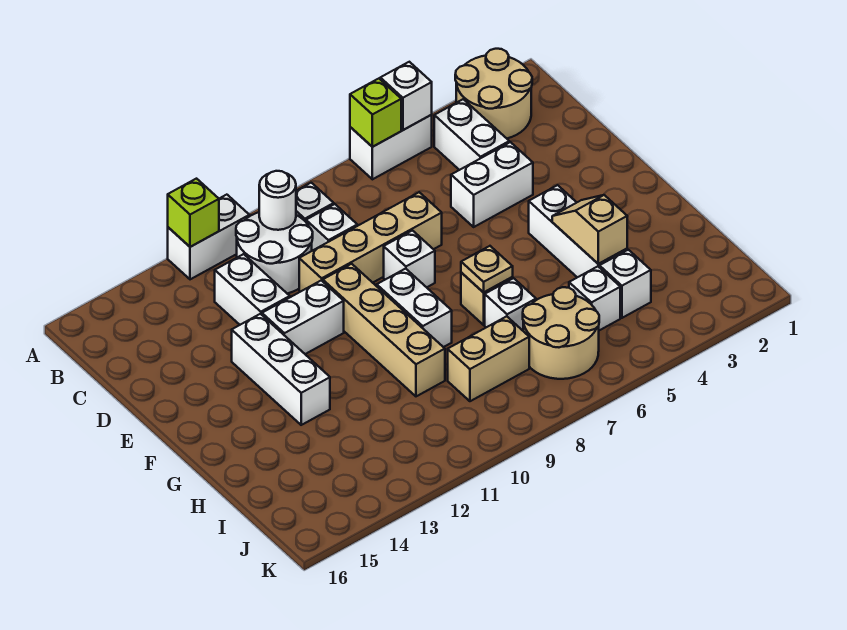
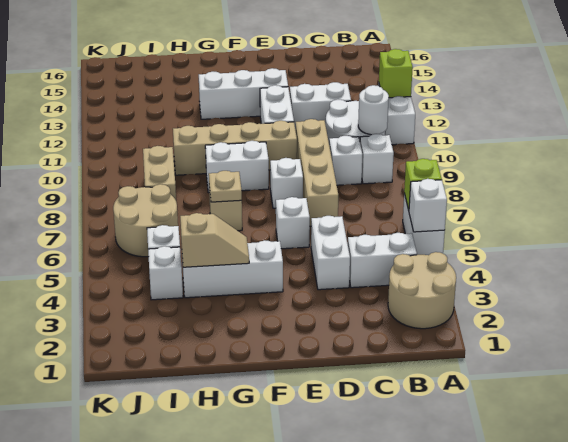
white brick H7 level 1 -> white brick E6 level 1

